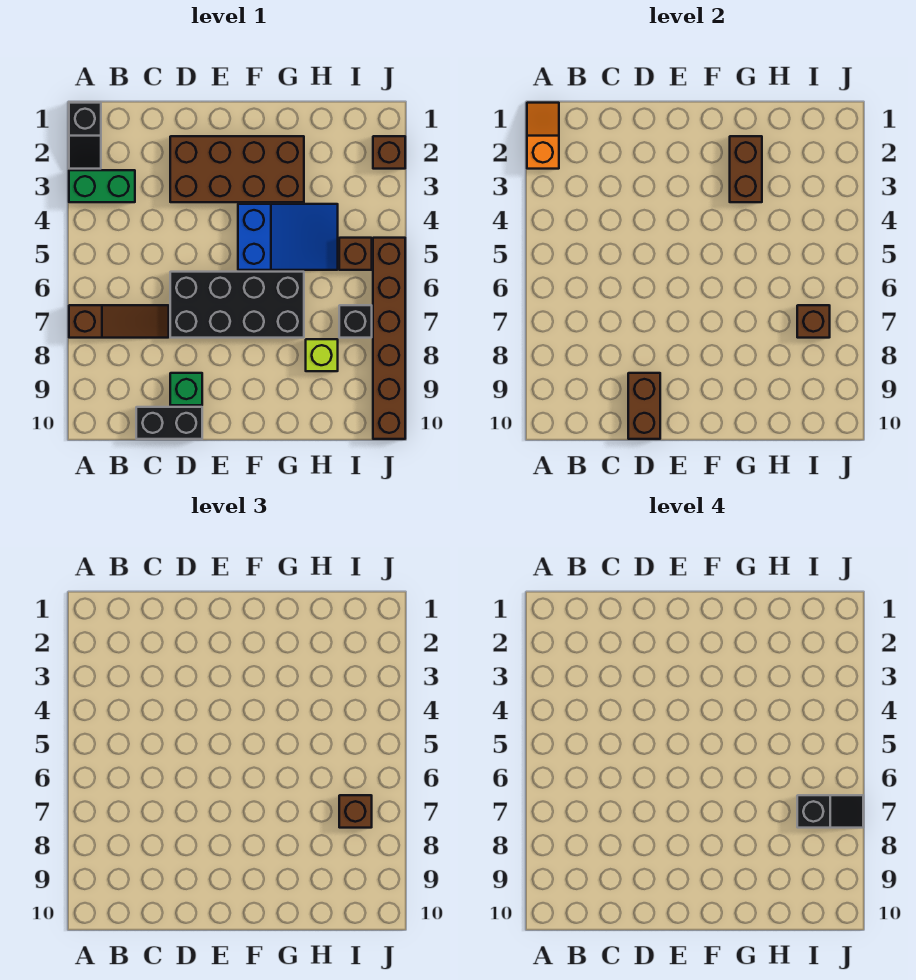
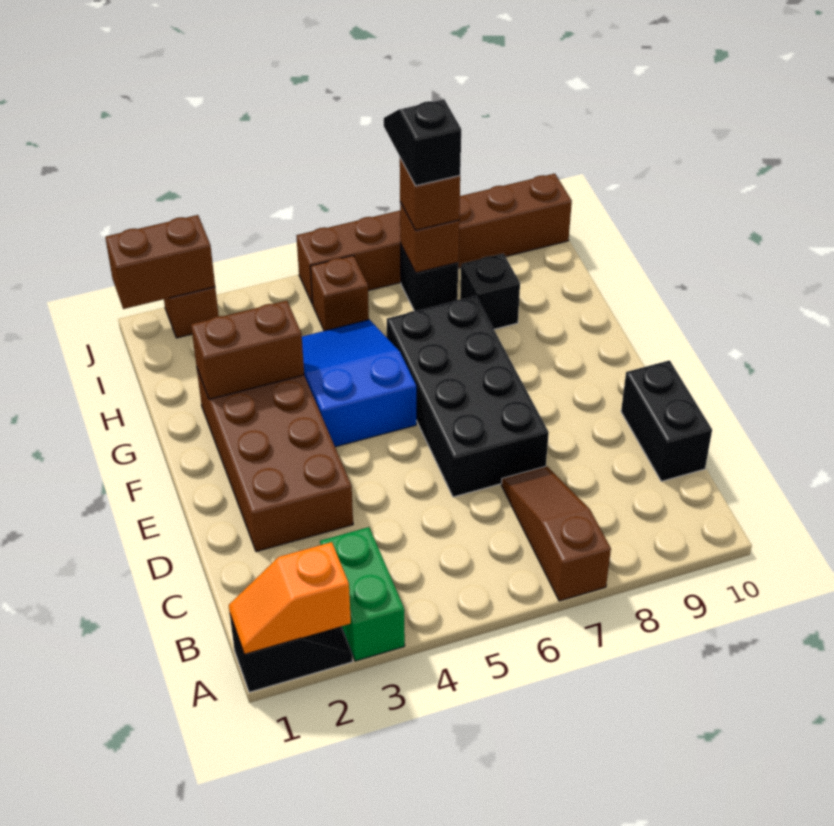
green brick D9 level 1 -> none
brown brick D9:D10 level 2 -> brown brick J1:J2 level 2
lime brick H8 level 1 -> black brick H8 level 1

